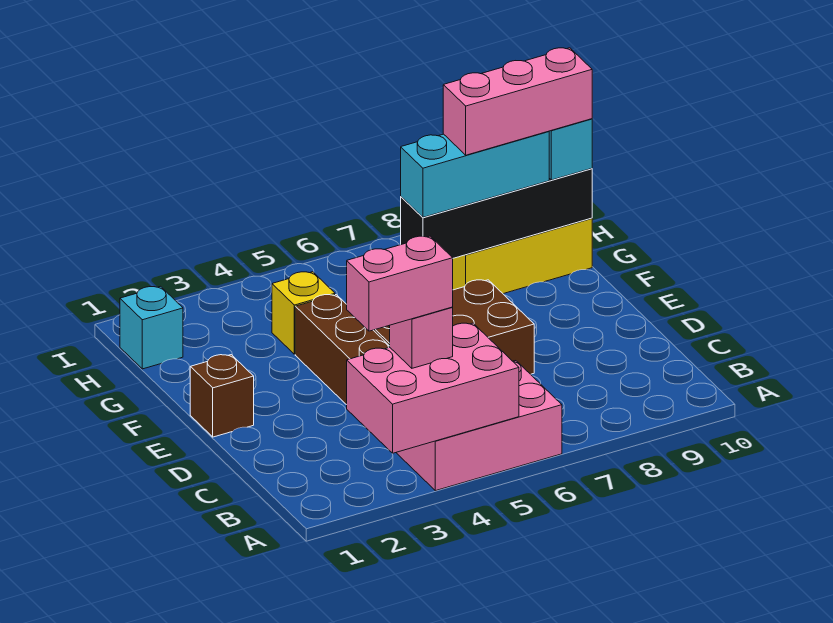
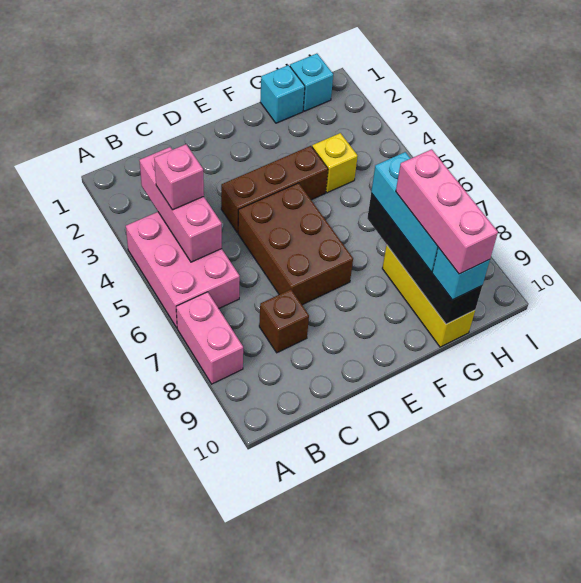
pink brick A3:B5 level 2 -> pink brick B3:B5 level 2
pink brick B3:B4 level 4 -> pink brick A7:A8 level 1
brown brick E1 level 1 -> brown brick C8 level 1
none -> cyan brick G1 level 1

